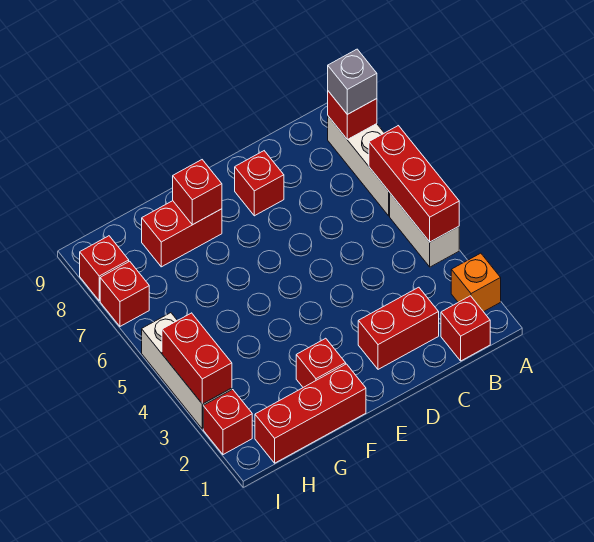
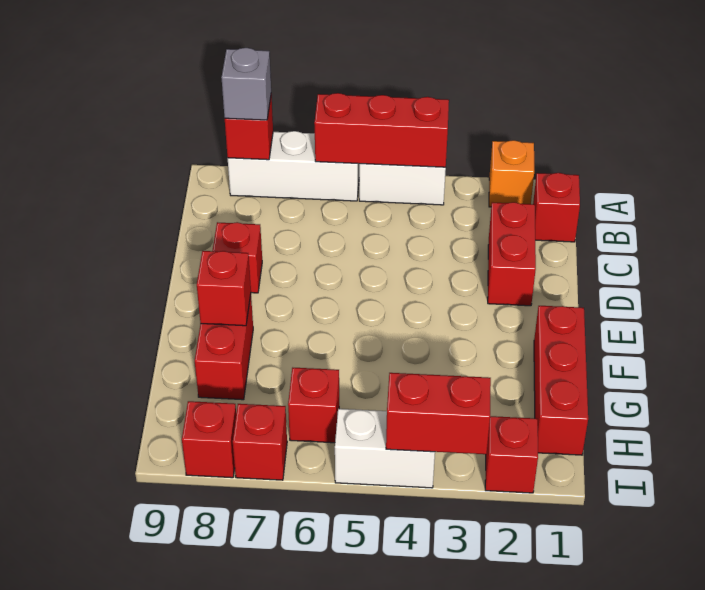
red brick F2 level 1 -> red brick H6 level 1
white brick I3:I5 level 1 -> white brick I4:I5 level 1

